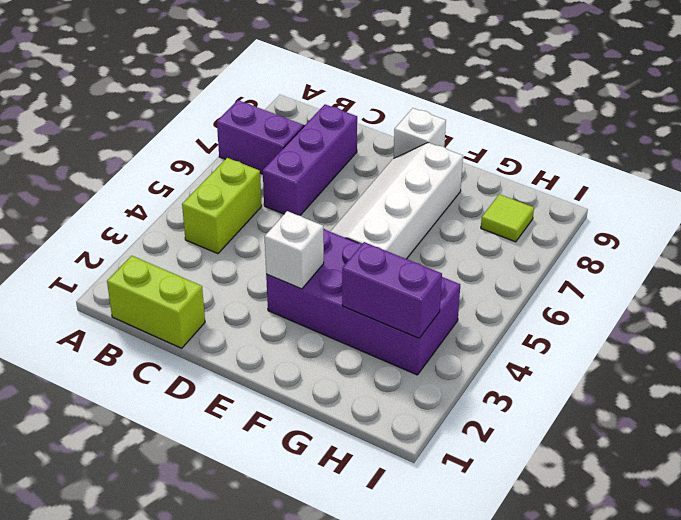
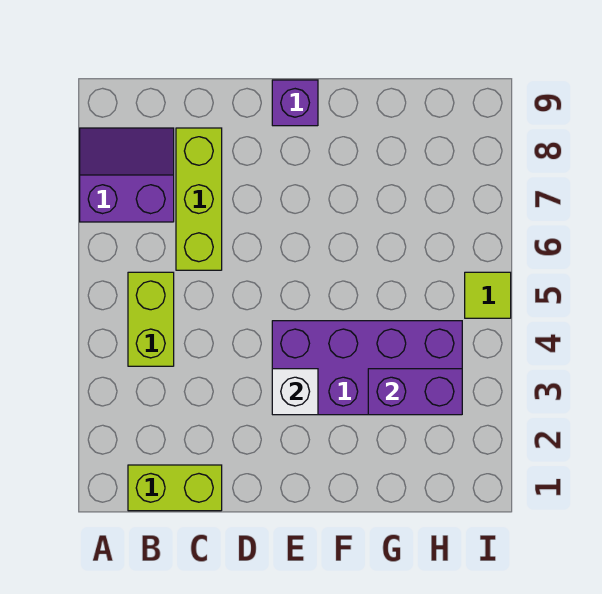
purple brick C6:C8 level 1 -> lime brick C6:C8 level 1
white slope E5:F8 level 1 top F -> none
white brick E9 level 1 -> purple brick E9 level 1
lime tile H8 level 1 -> lime tile I5 level 1

